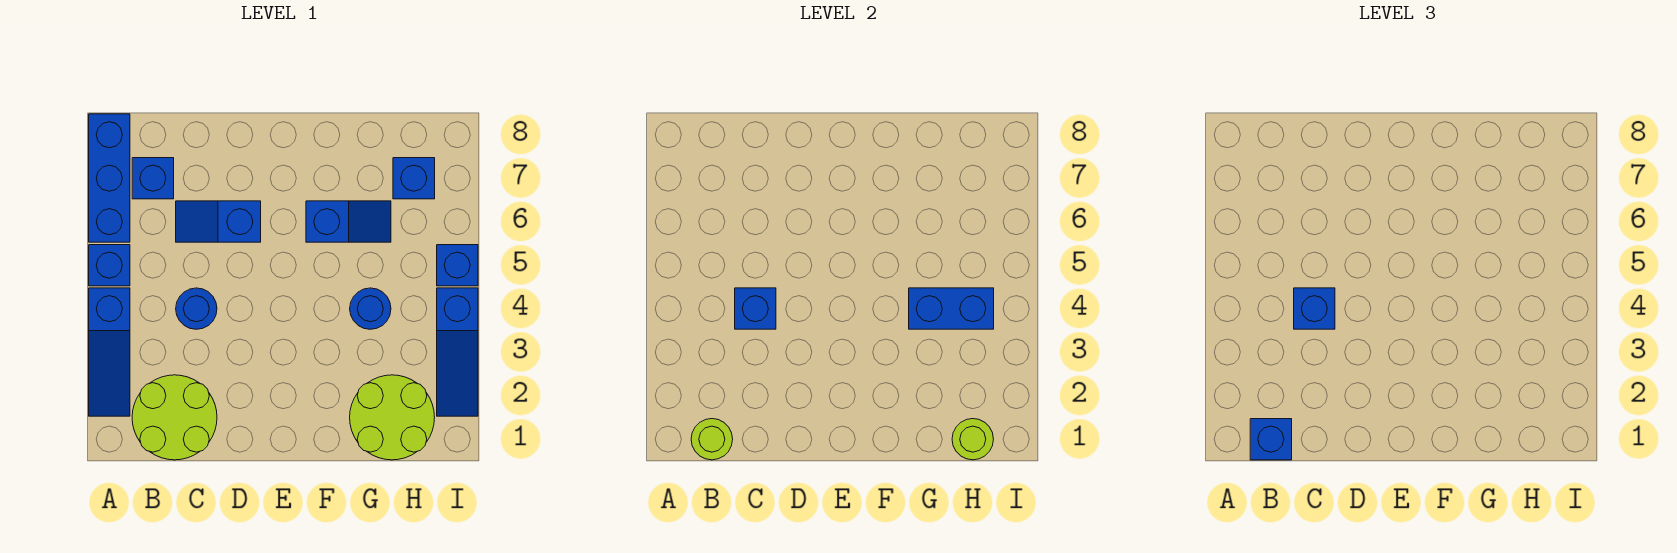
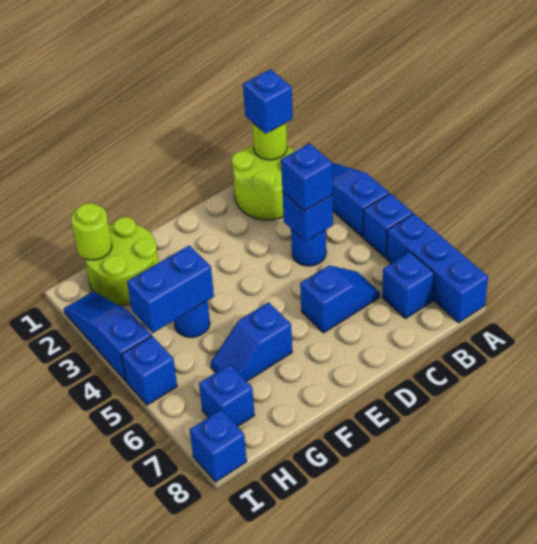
none -> blue brick I8 level 1

